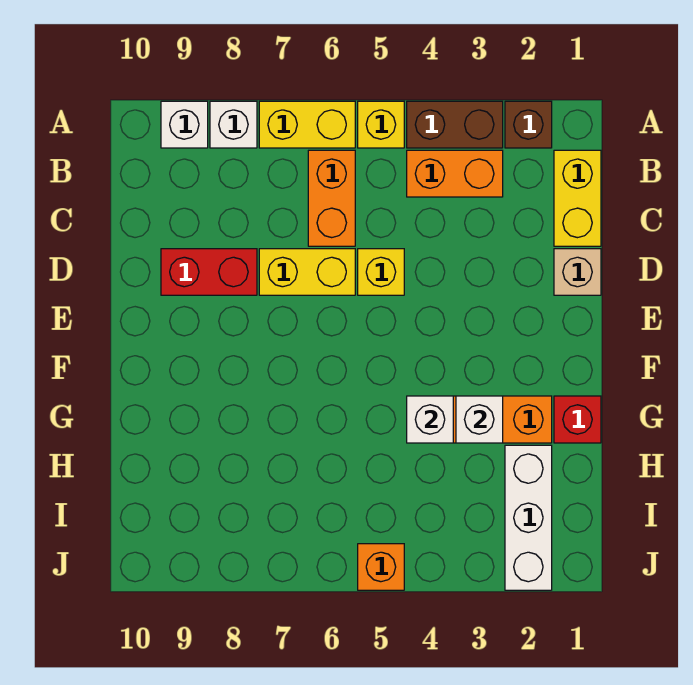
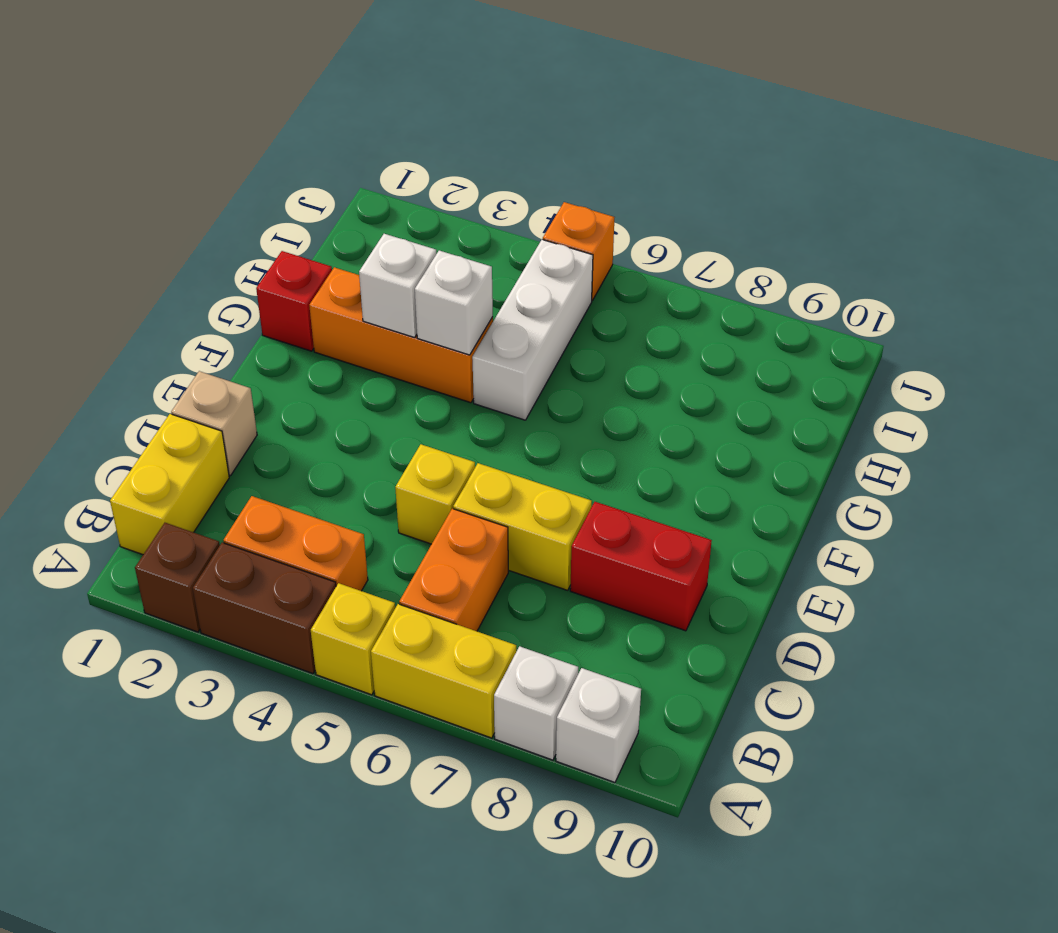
white brick H2:J2 level 1 -> white brick G5:I5 level 1

